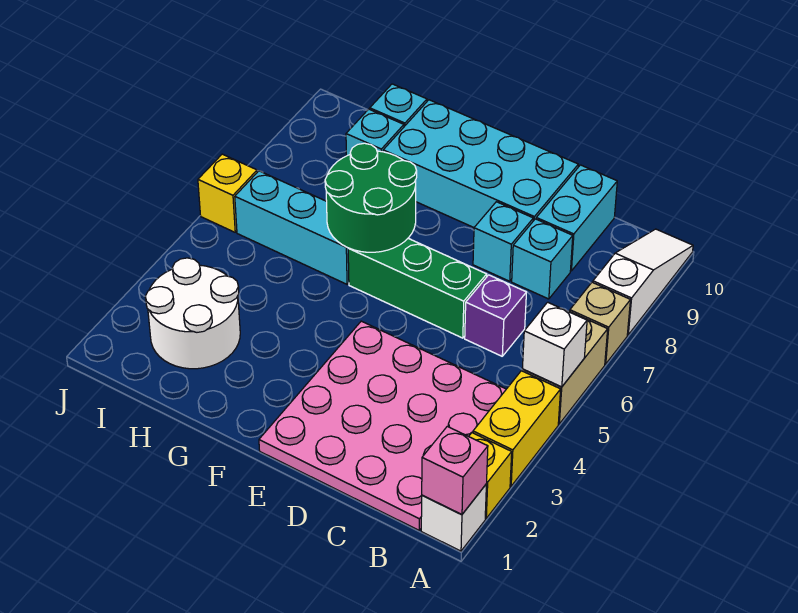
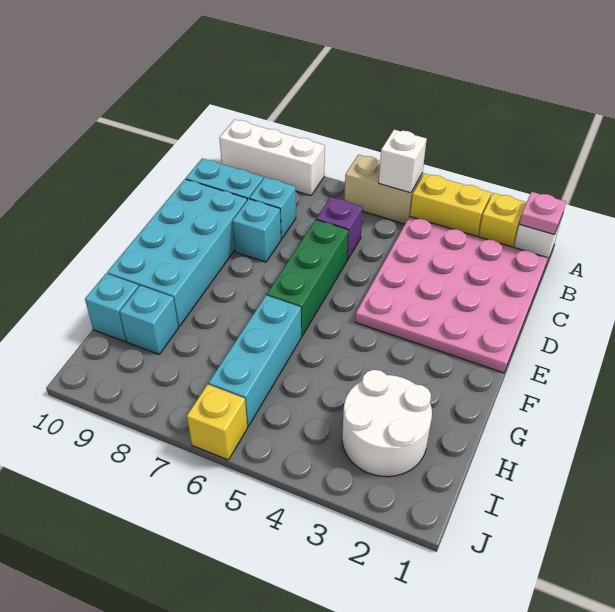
pink brick A1 level 2 -> pink plate A1 level 2
tan brick A7 level 1 -> none
white slope A8:A10 level 1 top 8 -> white brick A8:A10 level 1
green round brick F6:G7 level 2 -> none

